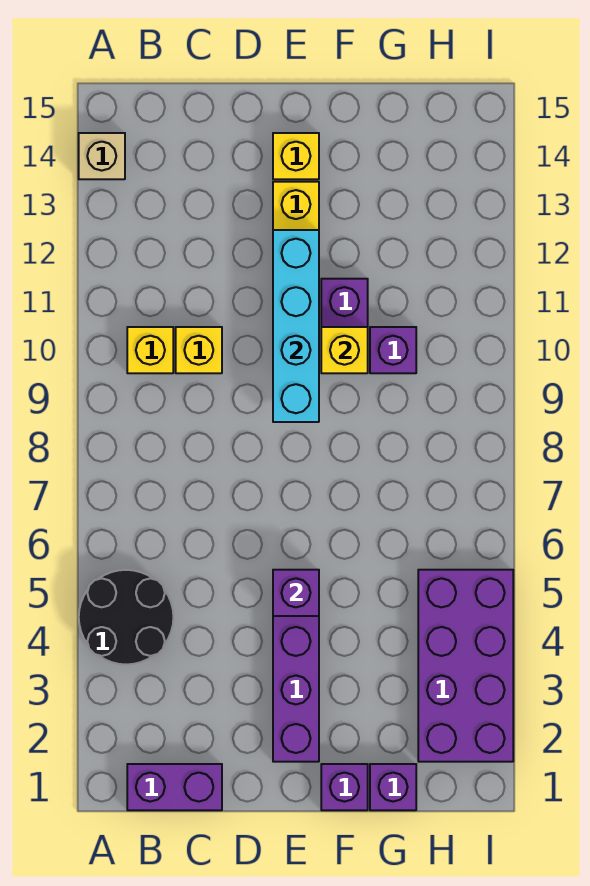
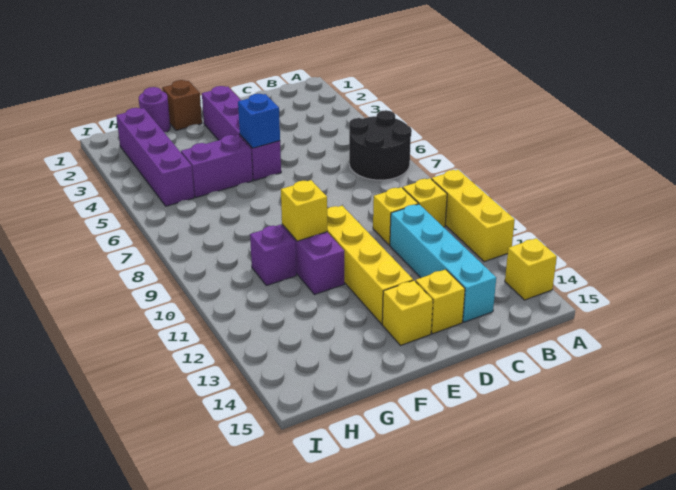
black round brick A4:B5 level 1 -> black round brick A6:B7 level 1
none -> yellow brick A10:A12 level 1
tan brick A14 level 1 -> yellow brick A14 level 1
purple brick B1:C1 level 1 -> purple brick F5:G5 level 1
none -> yellow brick D14 level 1
purple brick E5 level 2 -> blue brick E5 level 2
cyan brick E9:E12 level 2 -> cyan brick C11:C14 level 1
purple brick F1 level 1 -> brown brick F1 level 1
purple brick G1 level 1 -> purple round brick G1 level 1
purple brick H2:I5 level 1 -> purple brick H2:H5 level 1

